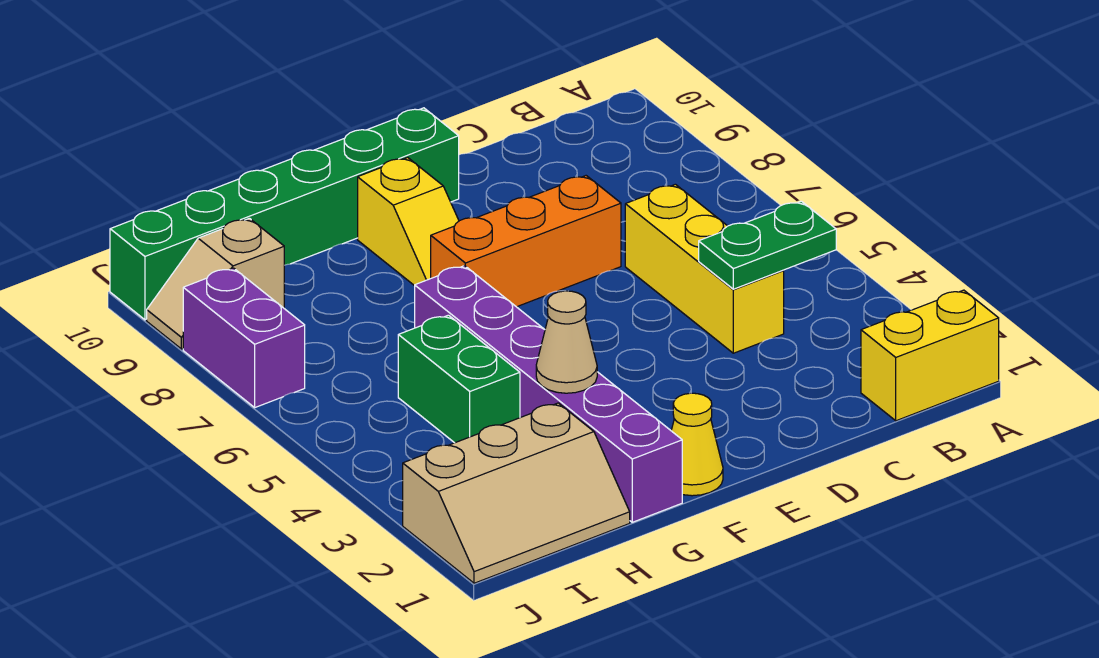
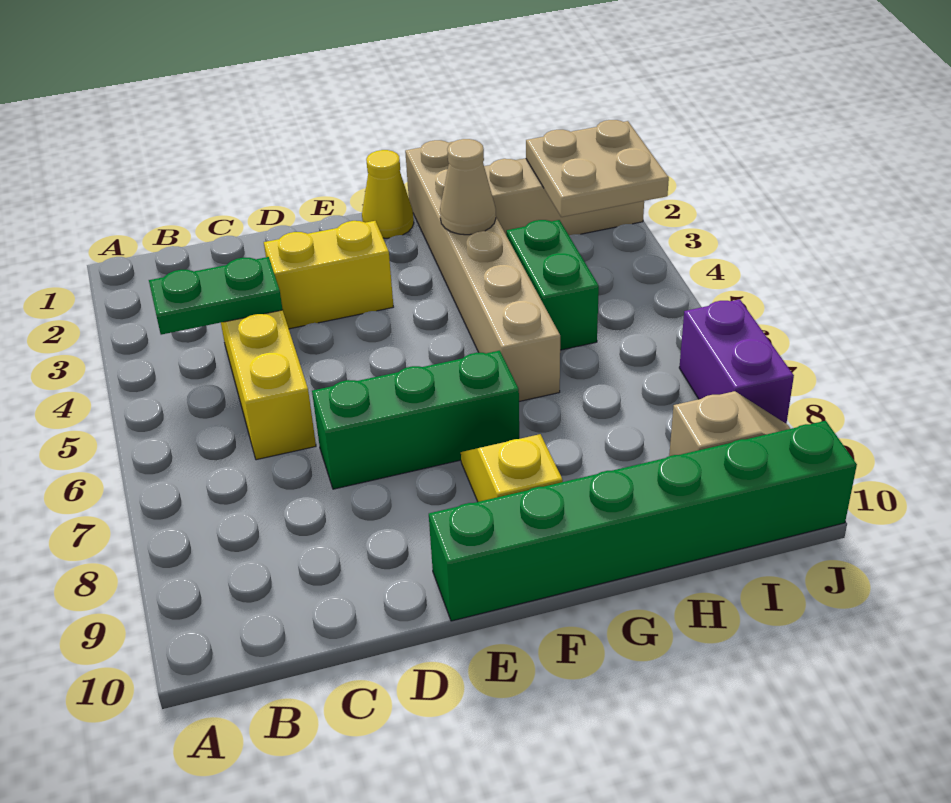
yellow brick A1:B1 level 1 -> yellow brick D3:E3 level 1
orange brick D7:F7 level 1 -> green brick D7:F7 level 1
purple brick G1:G6 level 1 -> tan brick G1:G6 level 1
none -> tan plate I2:J3 level 2

